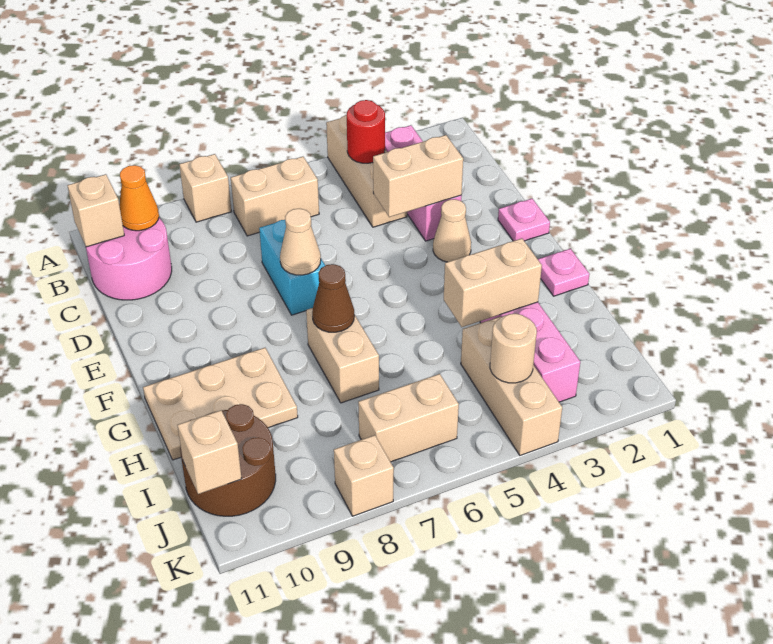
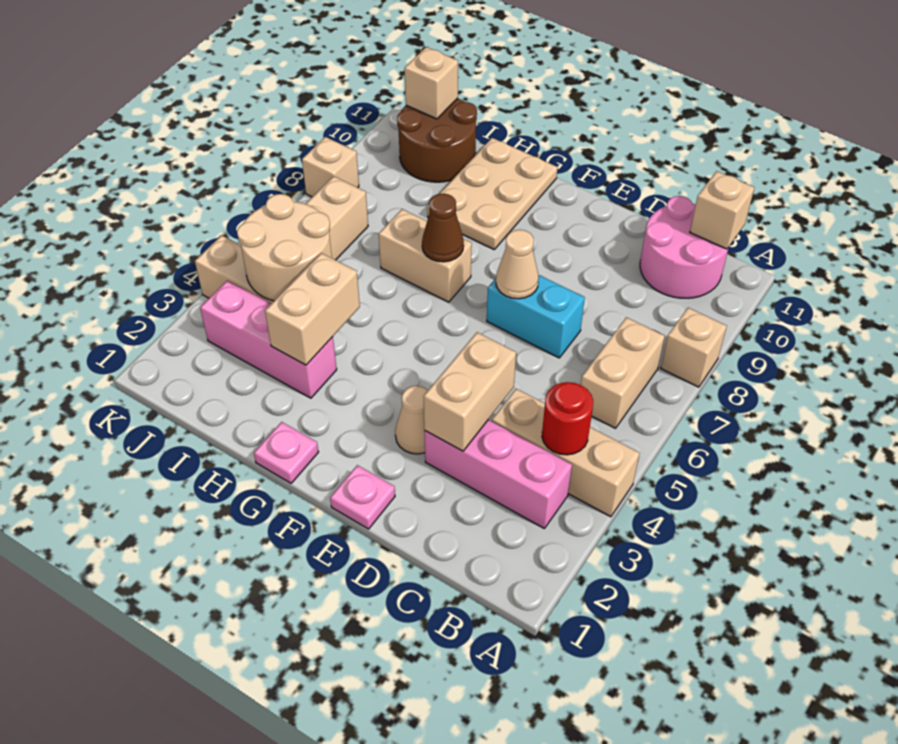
orange cone B10 level 2 -> none
tan round brick J4 level 2 -> tan round brick I4:J5 level 2

